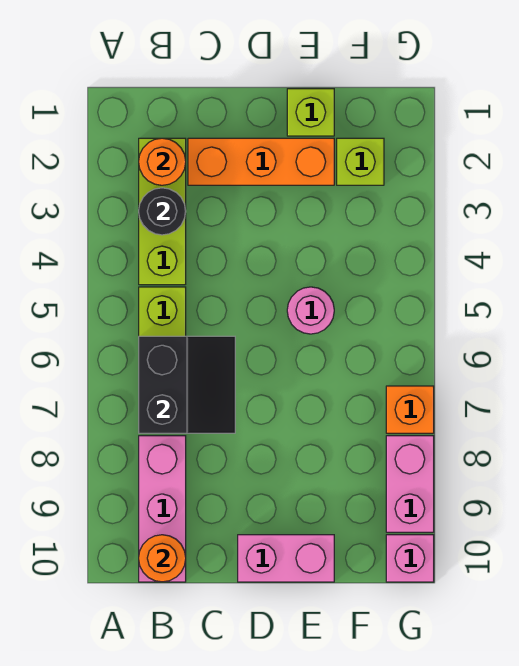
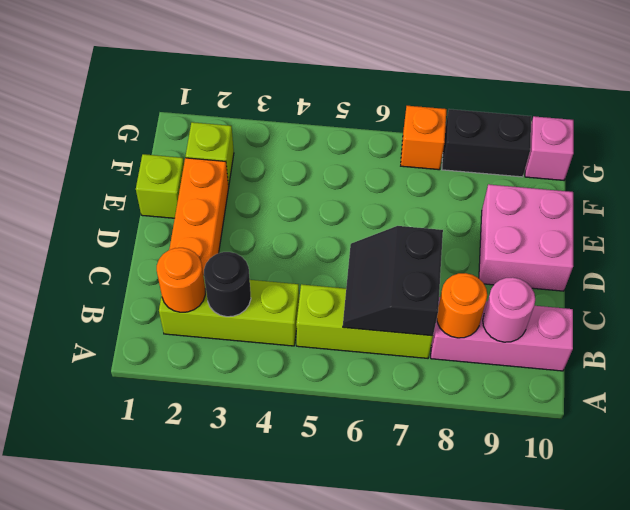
black slope B6:C7 level 2 top B -> black slope B6:C7 level 2 top 7
orange round brick B10 level 2 -> orange round brick B8 level 2
pink brick D10:E10 level 1 -> pink brick D9:E10 level 1
pink round brick E5 level 1 -> pink round brick B9 level 2
pink brick G8:G9 level 1 -> black brick G8:G9 level 1

